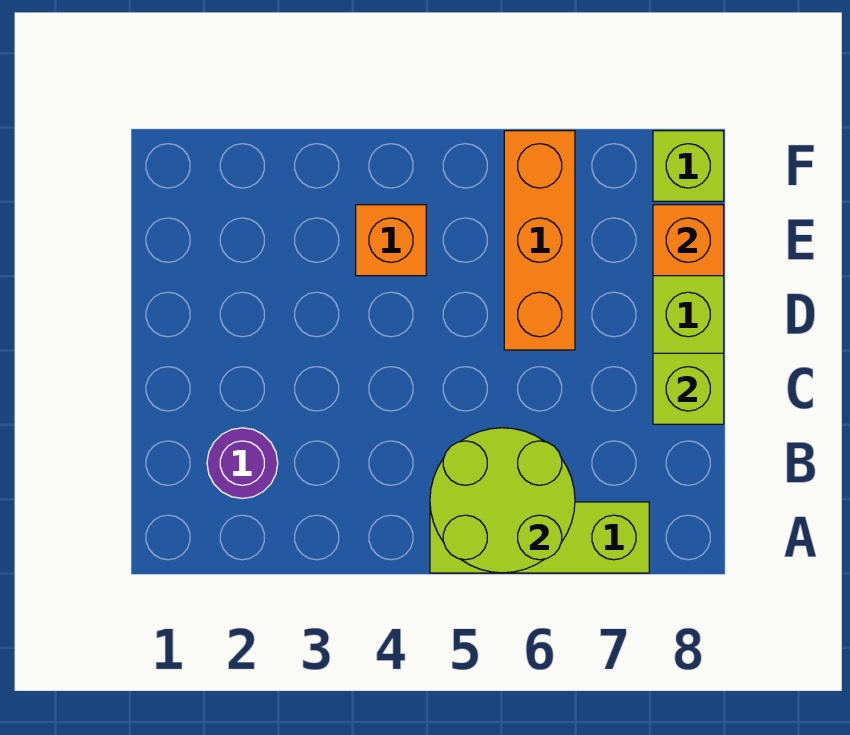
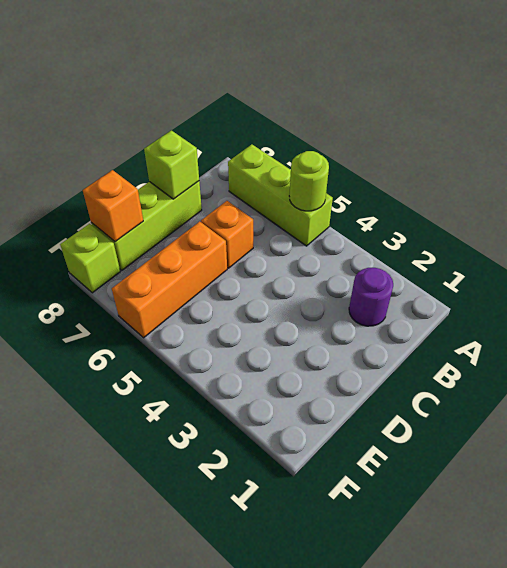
lime round brick A5:B6 level 2 -> lime round brick A5 level 2
orange brick E4 level 1 -> orange brick C6 level 1

